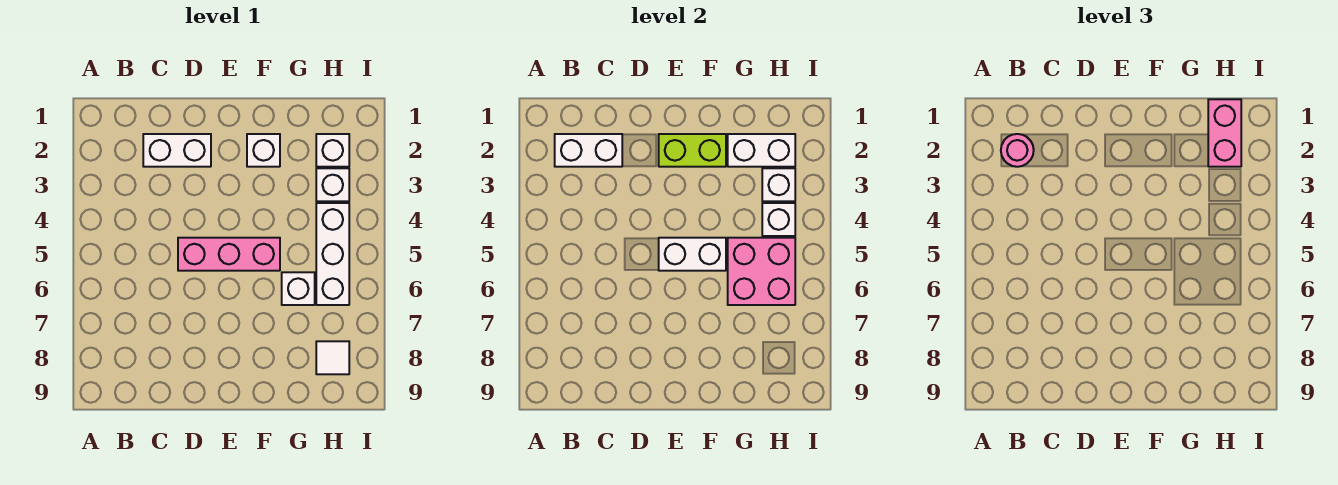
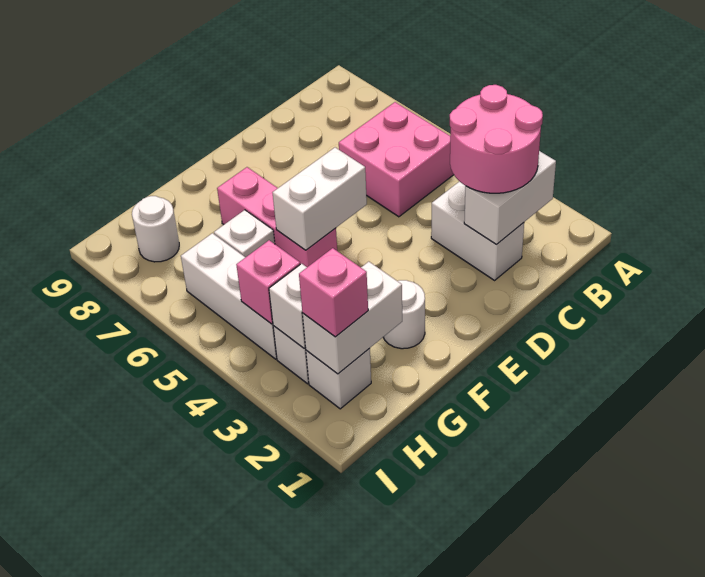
pink round brick B2 level 3 -> pink round brick B2:C3 level 3
white brick C2:D2 level 1 -> white brick C2:C3 level 1
pink brick D5:F5 level 1 -> pink brick F5:F7 level 1
lime brick E2:F2 level 2 -> none
white brick F2 level 1 -> white round brick F2 level 1
pink brick G5:H6 level 2 -> pink brick B5:C6 level 1
pink brick H1:H2 level 3 -> pink brick H2 level 3
white brick H4 level 2 -> pink brick H4 level 2
white tile H8 level 1 -> white round brick H8 level 1

